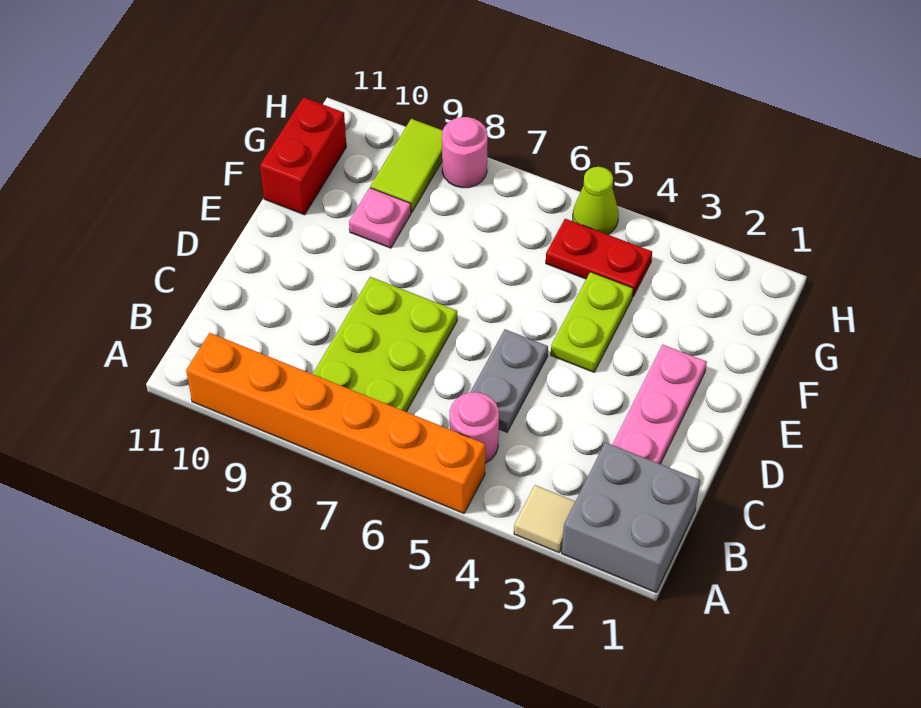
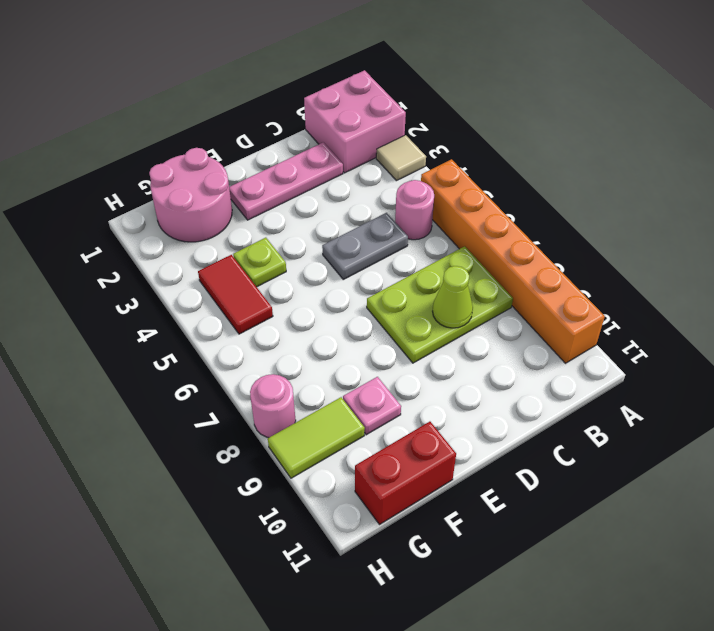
grey brick A1:B2 level 1 -> pink brick A1:B2 level 1
lime plate E4:F4 level 1 -> lime plate F4 level 1
none -> pink round brick F1:G2 level 1
red plate G4:G5 level 1 -> red tile G4:G5 level 1
lime cone H5 level 1 -> lime cone C8 level 2

